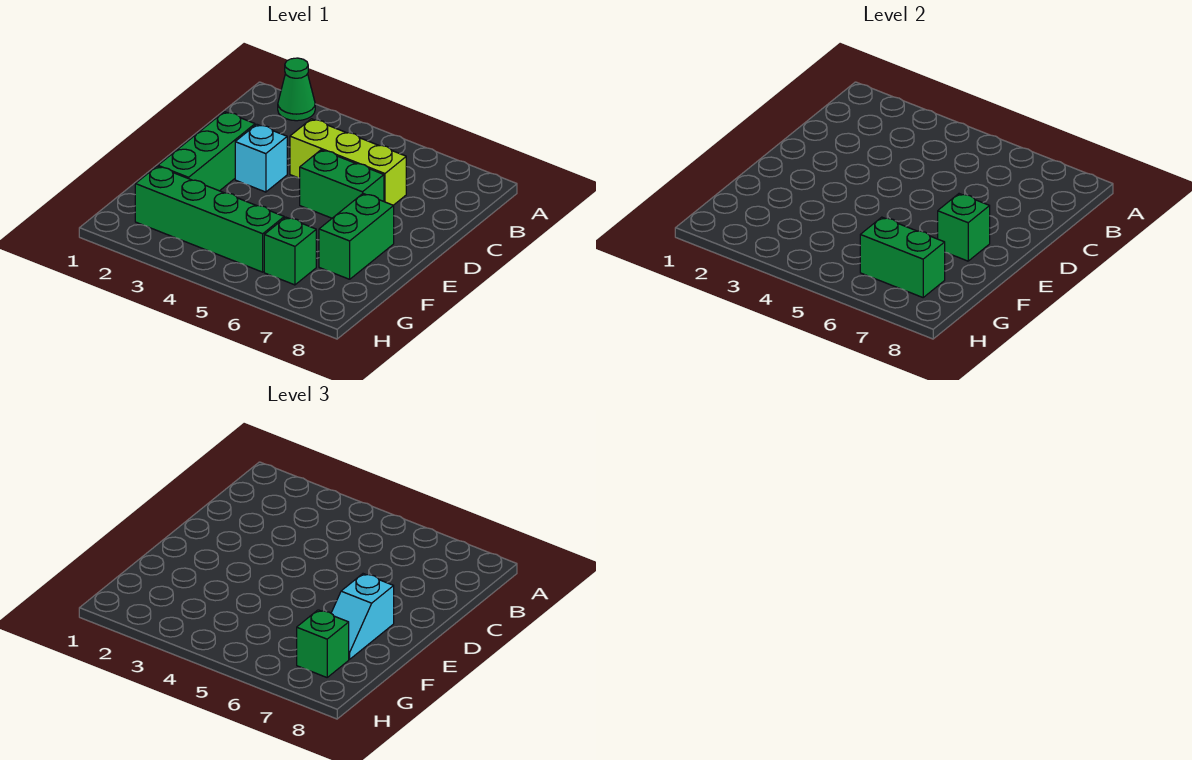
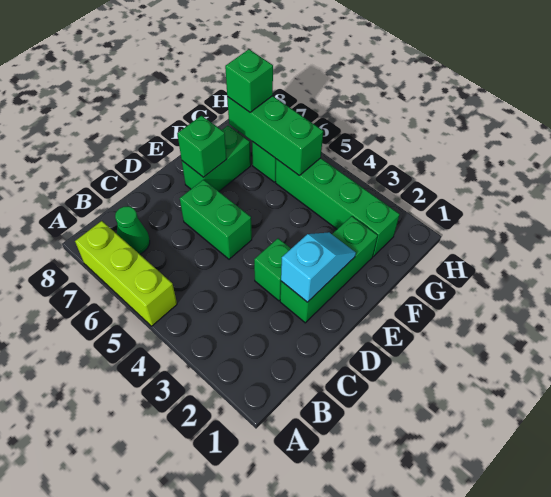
green cone A2 level 1 -> green cone B7 level 1
lime brick C4:C6 level 1 -> lime brick A5:A7 level 1
cyan brick D3 level 1 -> green brick D3 level 1
cyan slope E7:F7 level 3 top E -> cyan slope D2:E2 level 2 top D
green brick G6:G7 level 2 -> green brick G5:G7 level 2

